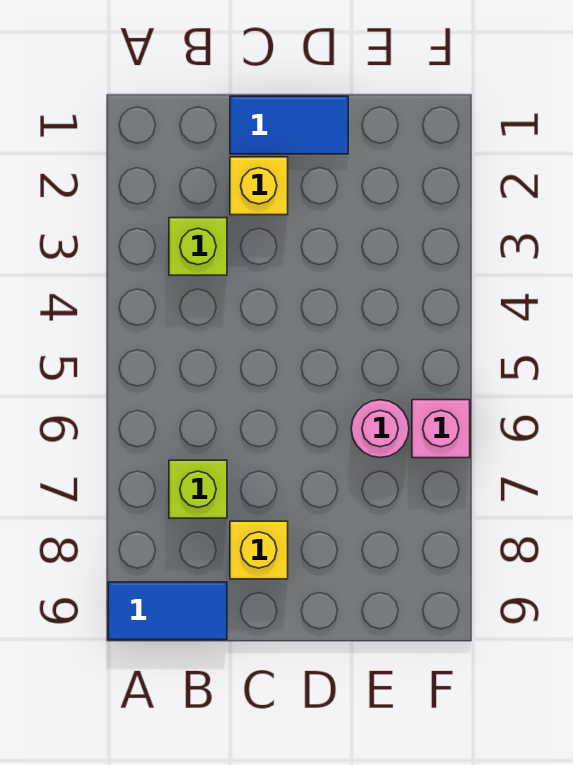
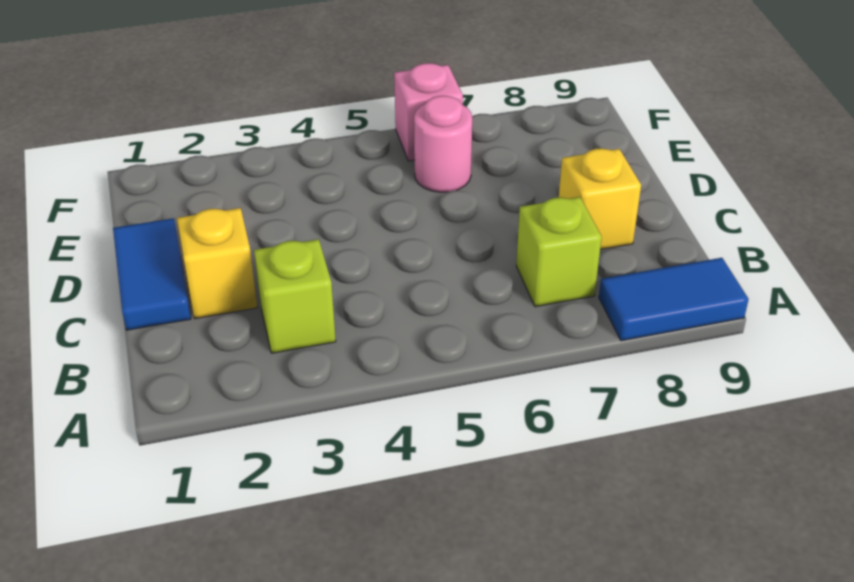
blue tile A9:B9 level 1 -> blue tile A8:A9 level 1

